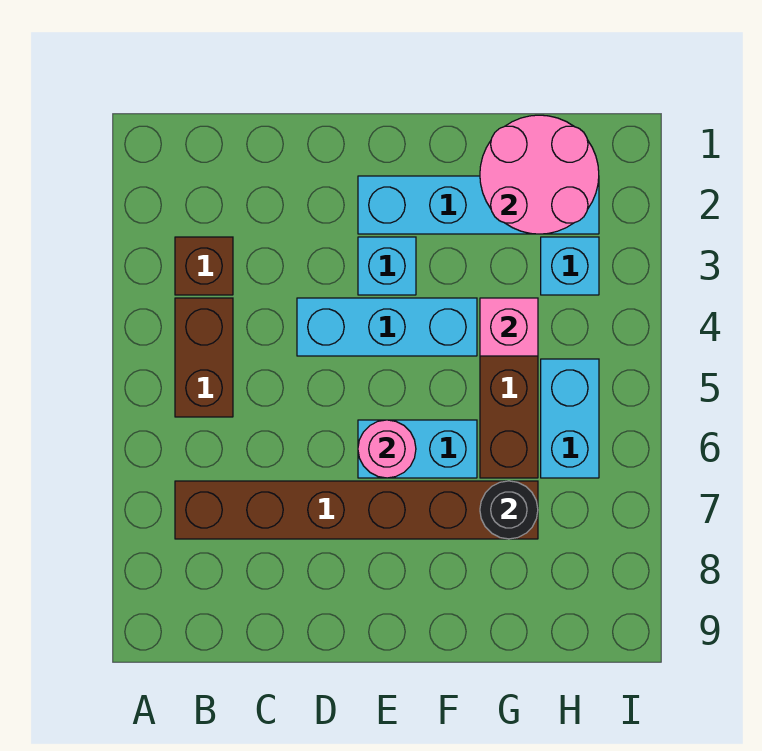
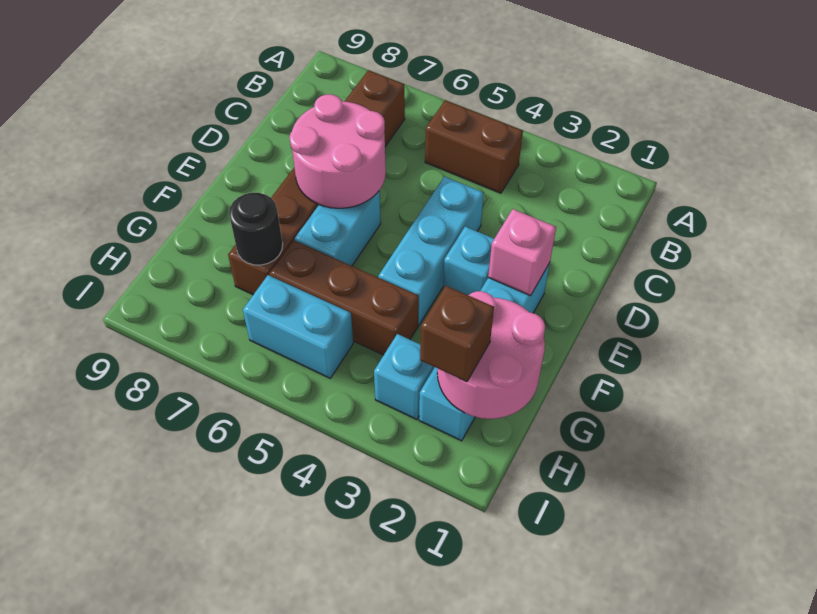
brown brick B3 level 1 -> brown brick H2 level 3
pink round brick E6 level 2 -> pink round brick D6:E7 level 2
pink brick G4 level 2 -> pink brick E2 level 2

